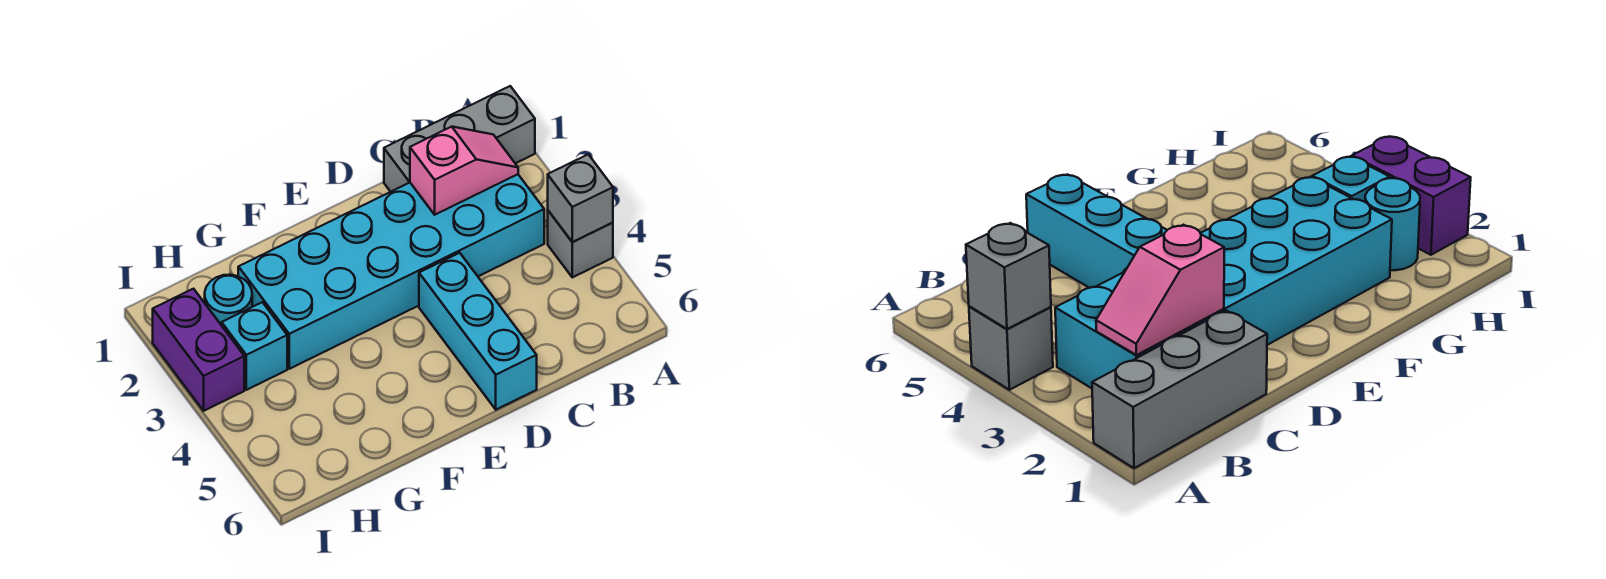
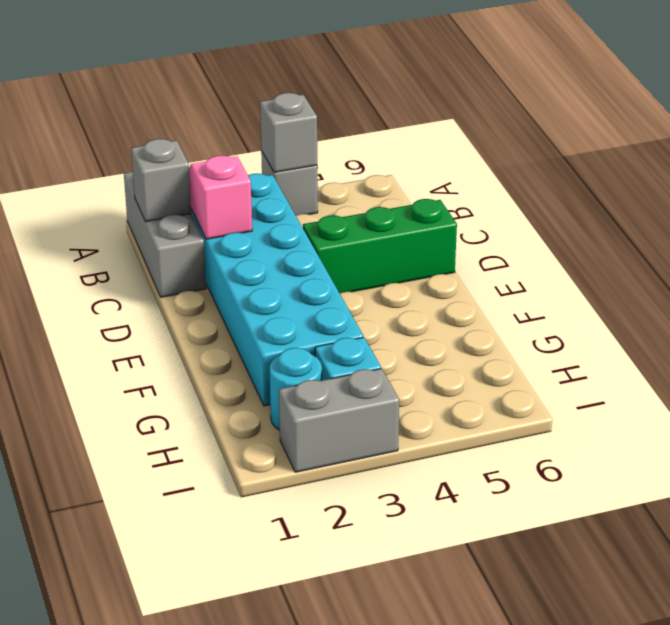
none -> grey brick B1 level 2
cyan brick D4:D6 level 1 -> green brick D4:D6 level 1
purple brick I2:I3 level 1 -> grey brick I2:I3 level 1

